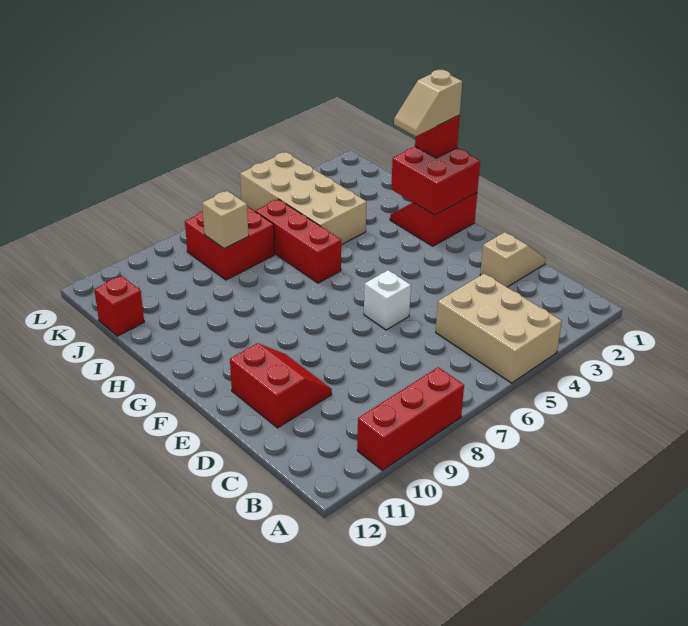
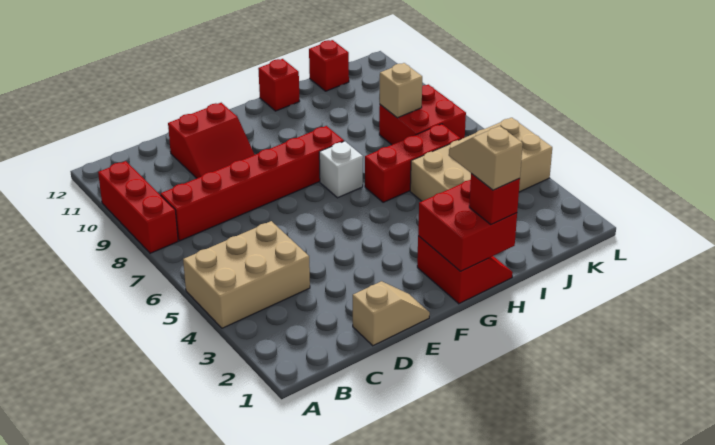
none -> red brick B8:G8 level 1
tan slope D1:D2 level 1 top 2 -> tan slope D1:E1 level 1 top D
white brick E6 level 1 -> white brick G7 level 1
none -> red brick H12 level 1

